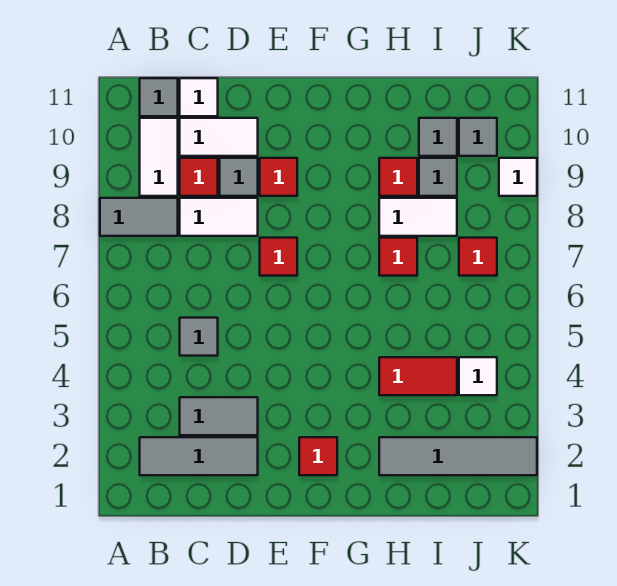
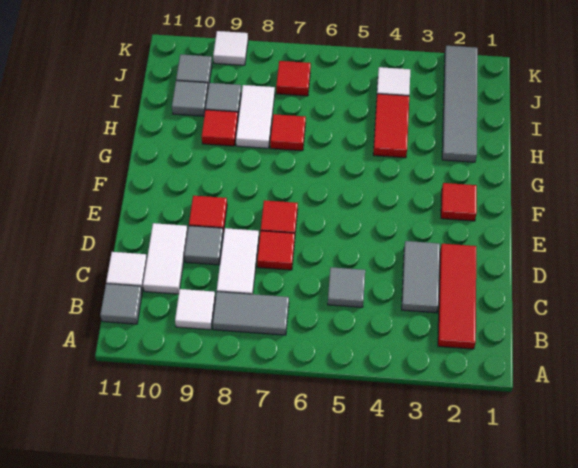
grey tile A8:B8 level 1 -> grey tile B7:B8 level 1
grey tile B2:D2 level 1 -> red tile B2:D2 level 1
white tile B9:B10 level 1 -> white tile B9 level 1
red tile C9 level 1 -> red tile D7 level 1

